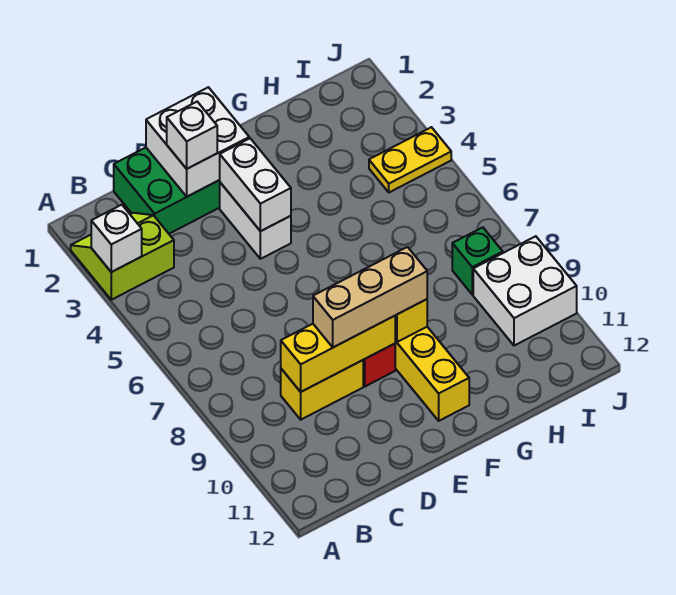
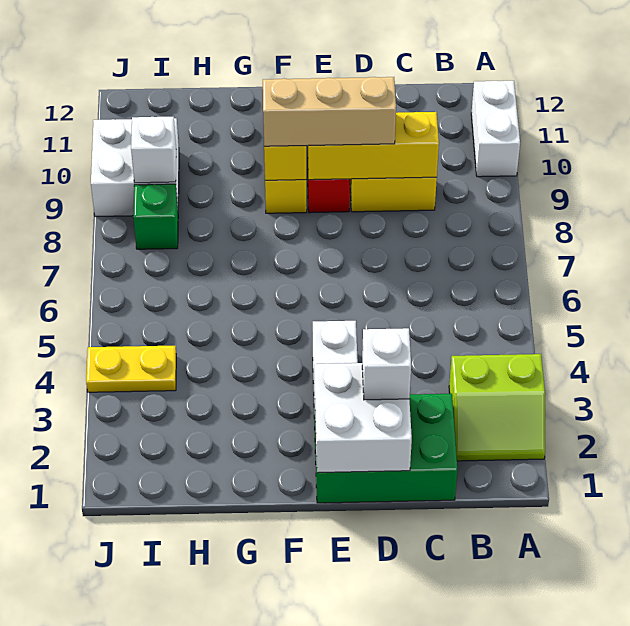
white brick A3 level 2 -> white brick I9 level 2
white brick E3:E4 level 2 -> white brick A10:A11 level 1

